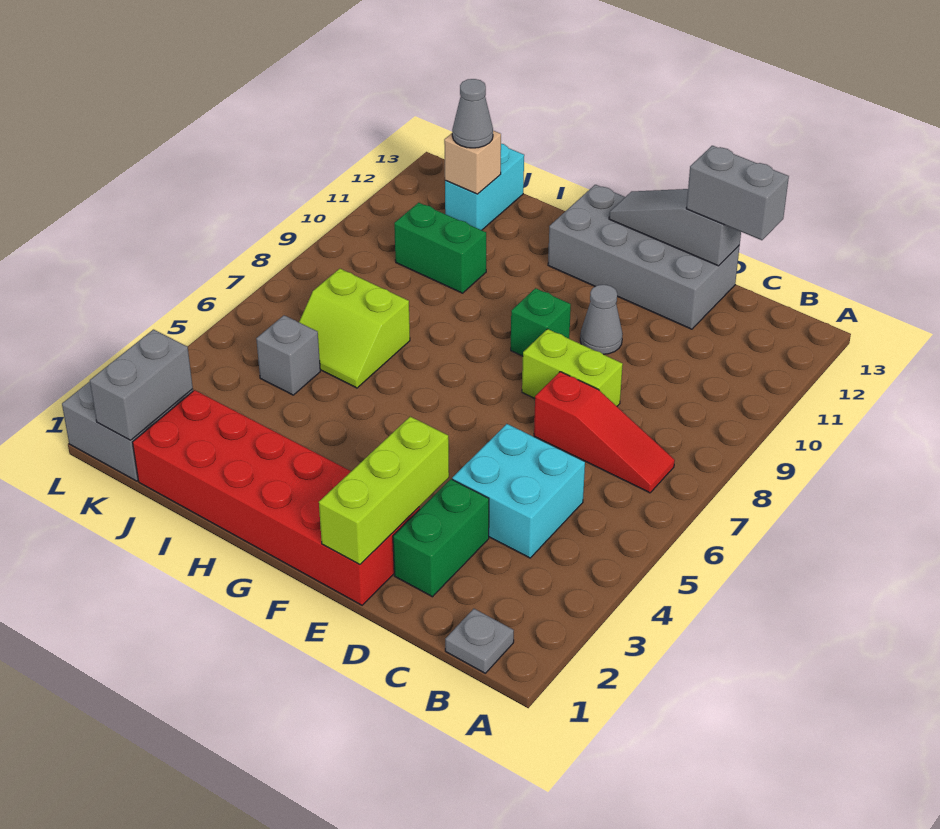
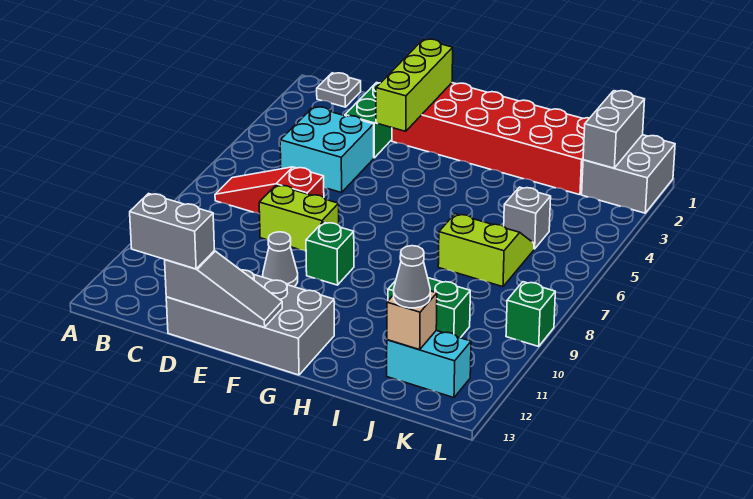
cyan brick J12:J13 level 1 -> cyan brick J12:K12 level 1
none -> green brick L9 level 1

